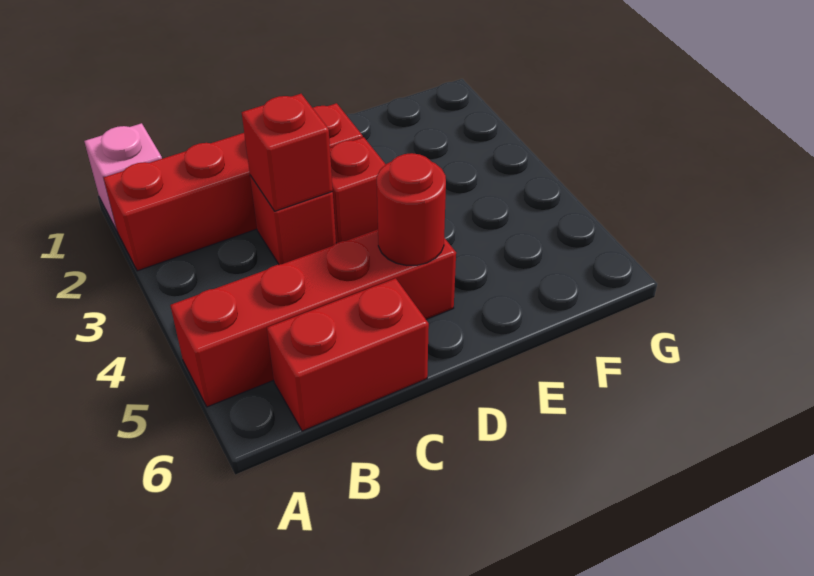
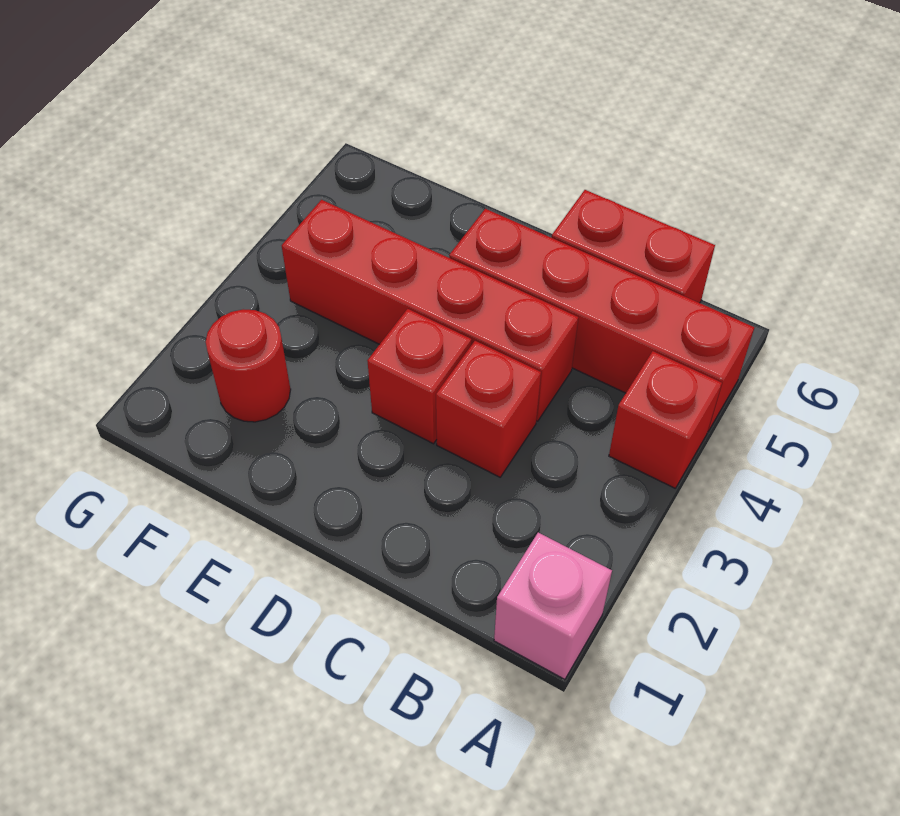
red brick A2:D2 level 1 -> red brick C4:F4 level 1
red brick C3 level 2 -> red brick A4 level 1
red round brick D5 level 2 -> red round brick F2 level 1

